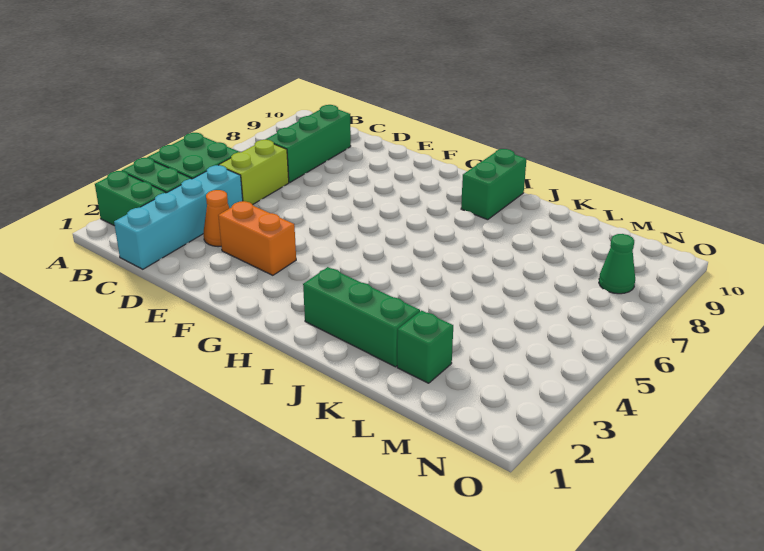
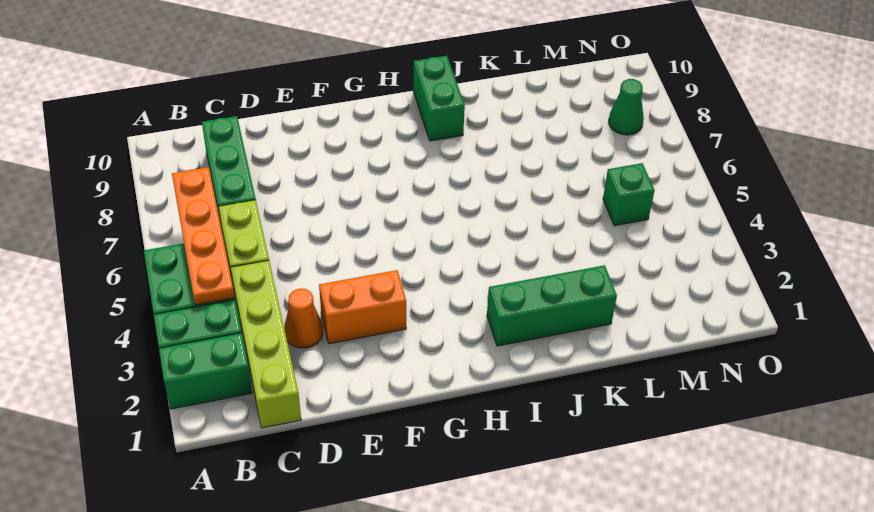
none -> orange plate B4:B7 level 2
cyan brick C1:C4 level 1 -> lime brick C1:C4 level 1
green brick L2 level 1 -> green brick M5 level 1

